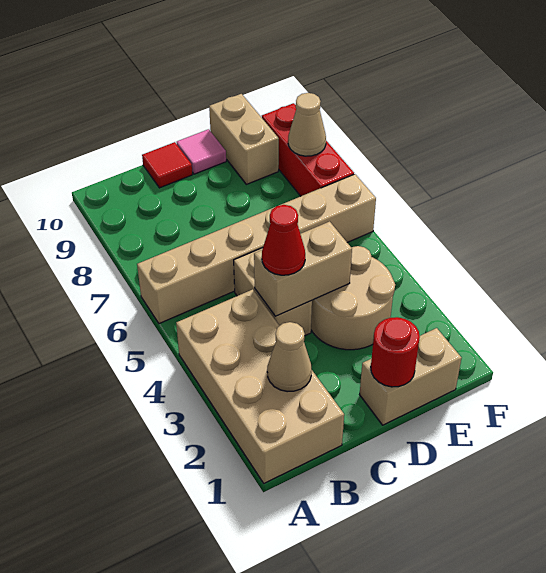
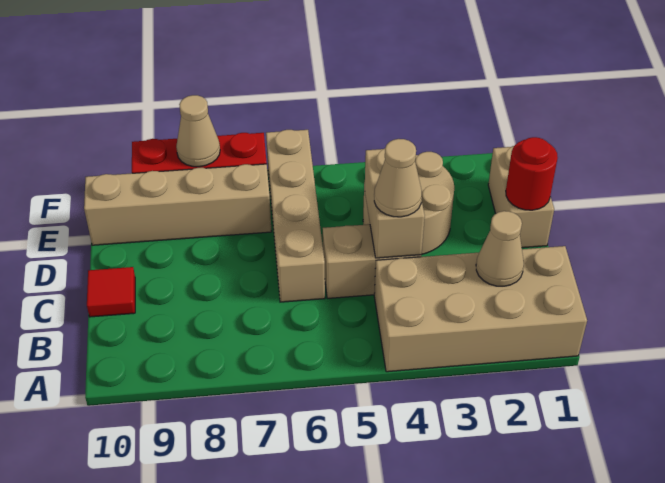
tan brick A6:F6 level 1 -> tan brick C6:F6 level 1
red cone C4 level 3 -> tan cone C4 level 3
pink tile D10 level 1 -> none
tan brick E9:E10 level 1 -> tan brick E7:E10 level 1

